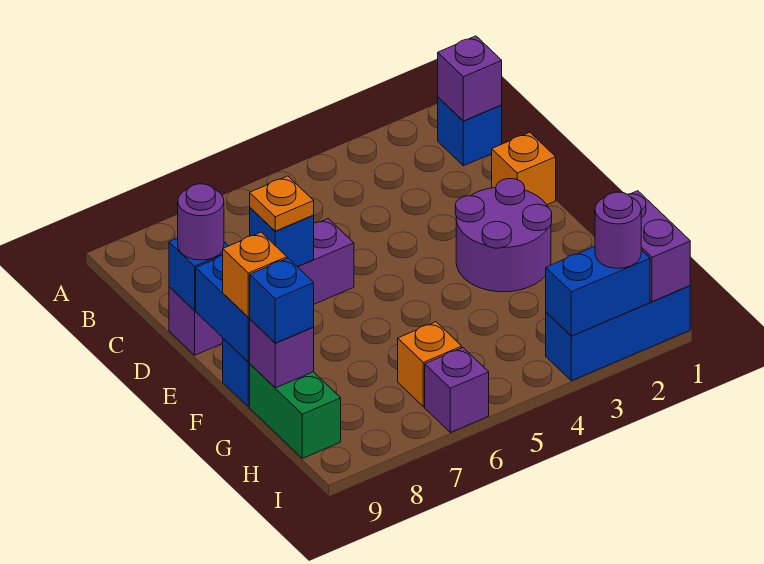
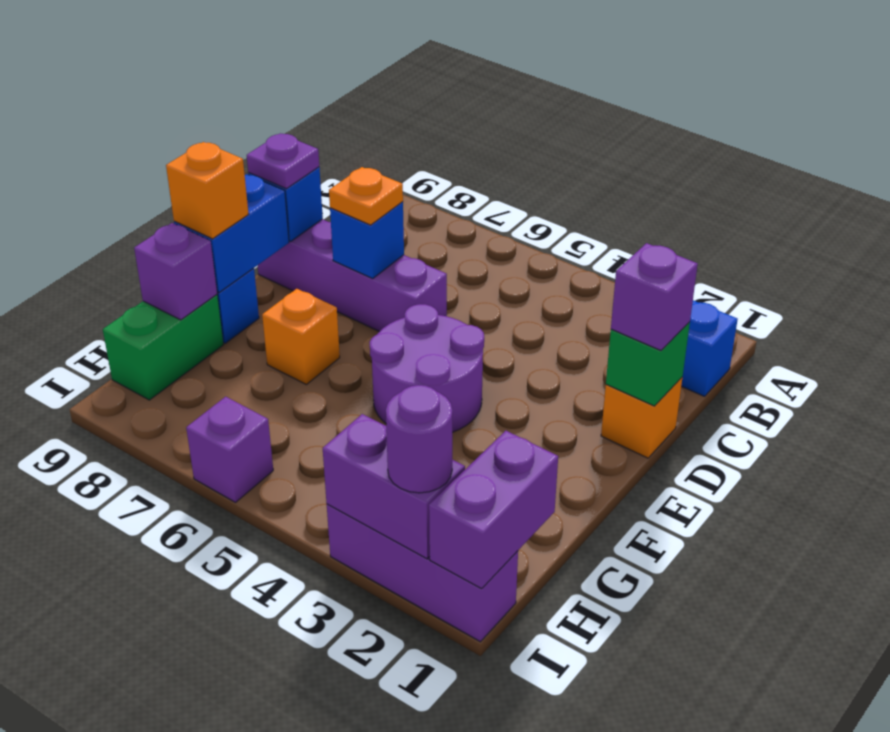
purple brick B1 level 2 -> purple brick D1 level 3
none -> green brick D1 level 2
purple round brick D9 level 3 -> purple plate D9 level 3
purple round brick E2:F3 level 1 -> purple round brick E4:F5 level 1
blue brick G9 level 3 -> none
orange brick H6 level 1 -> orange brick F7 level 1
blue brick I1:I3 level 1 -> purple brick I1:I3 level 1
blue brick I2:I3 level 2 -> purple brick I2:I3 level 2

